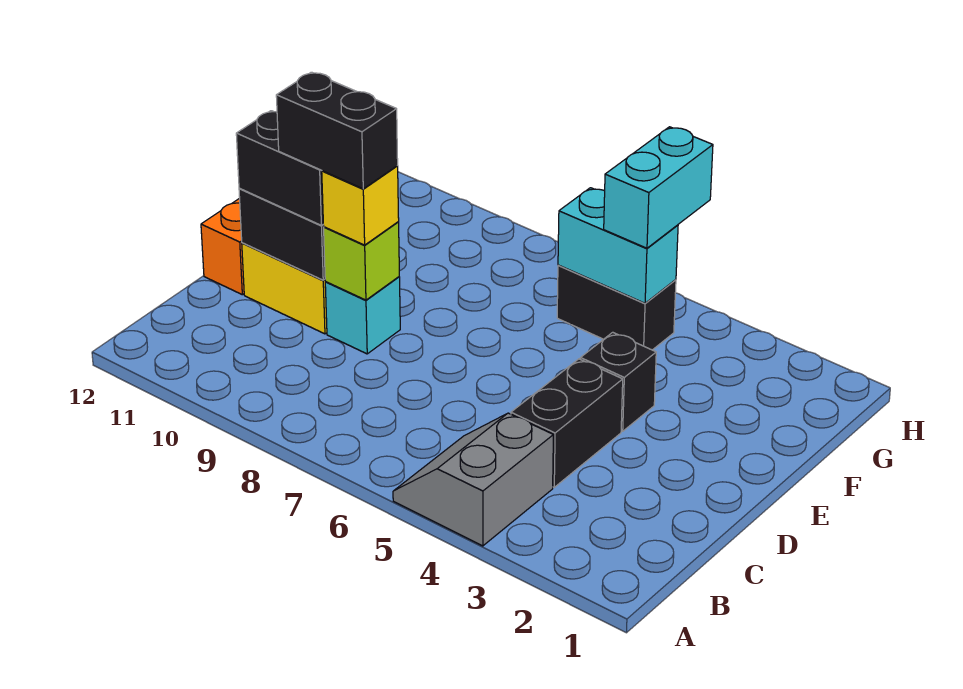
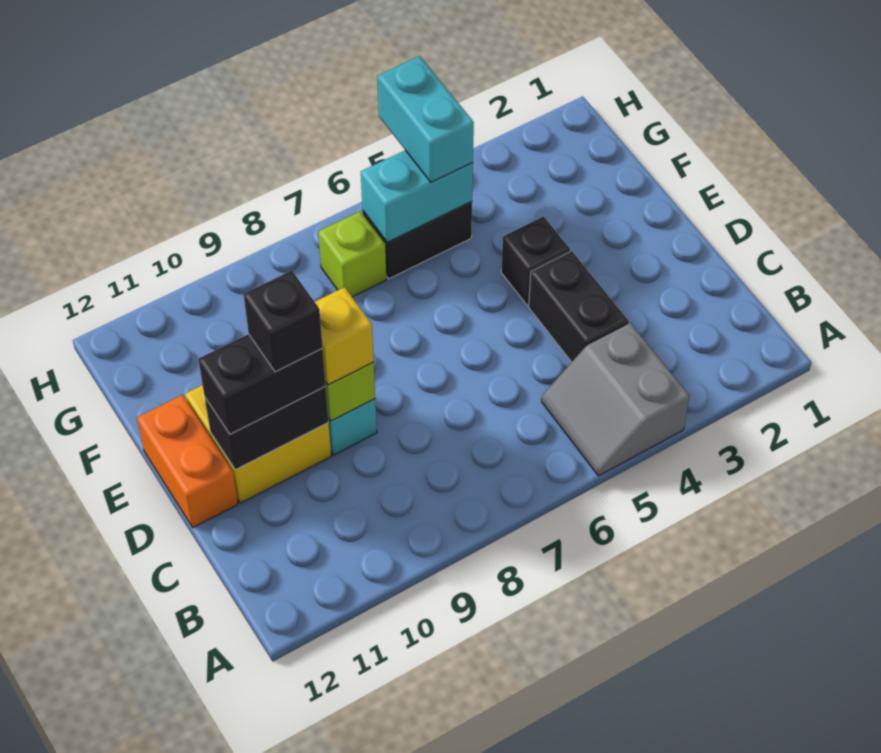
black brick D9:D10 level 4 -> black brick D10 level 4
none -> lime brick G7 level 1

